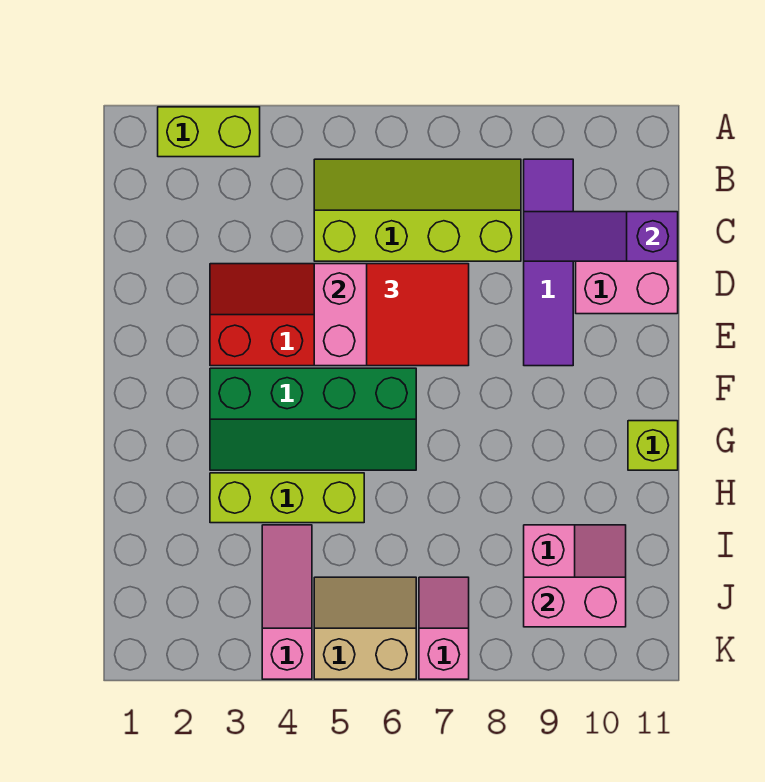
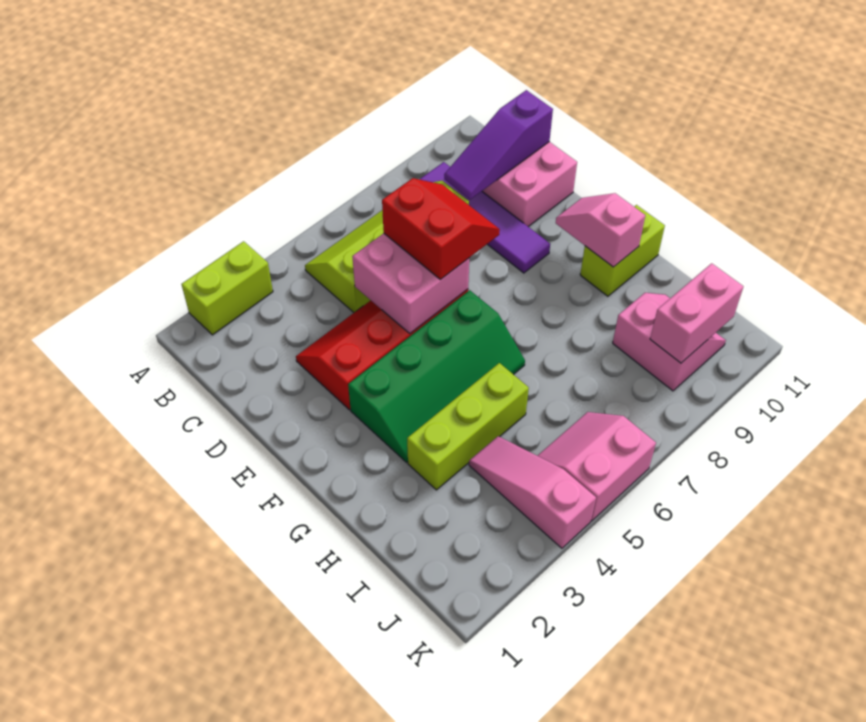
red tile D6:E7 level 3 -> red slope D6:E7 level 3 top 6
lime brick G11 level 1 -> lime brick G10:G11 level 1
tan slope J5:K6 level 1 top K -> pink slope J5:K6 level 1 top K
pink slope J7:K7 level 1 top K -> pink slope F10:G10 level 2 top G

